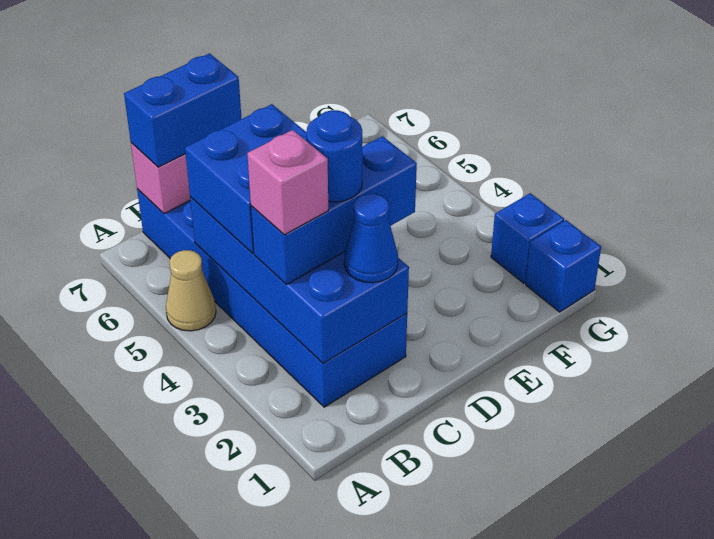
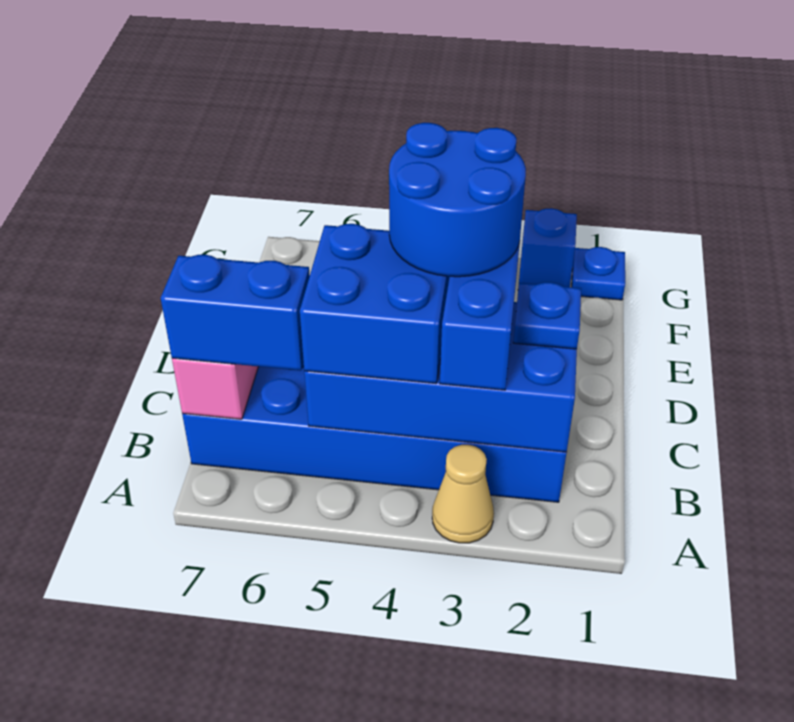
tan cone A5 level 1 -> tan cone A3 level 1
pink brick B3 level 4 -> none
blue brick B7:C7 level 3 -> blue brick B6:B7 level 3
blue cone C2 level 3 -> blue plate C2 level 3
blue round brick C3 level 4 -> blue round brick C3:D4 level 4
blue brick G1 level 1 -> blue plate G1 level 1

